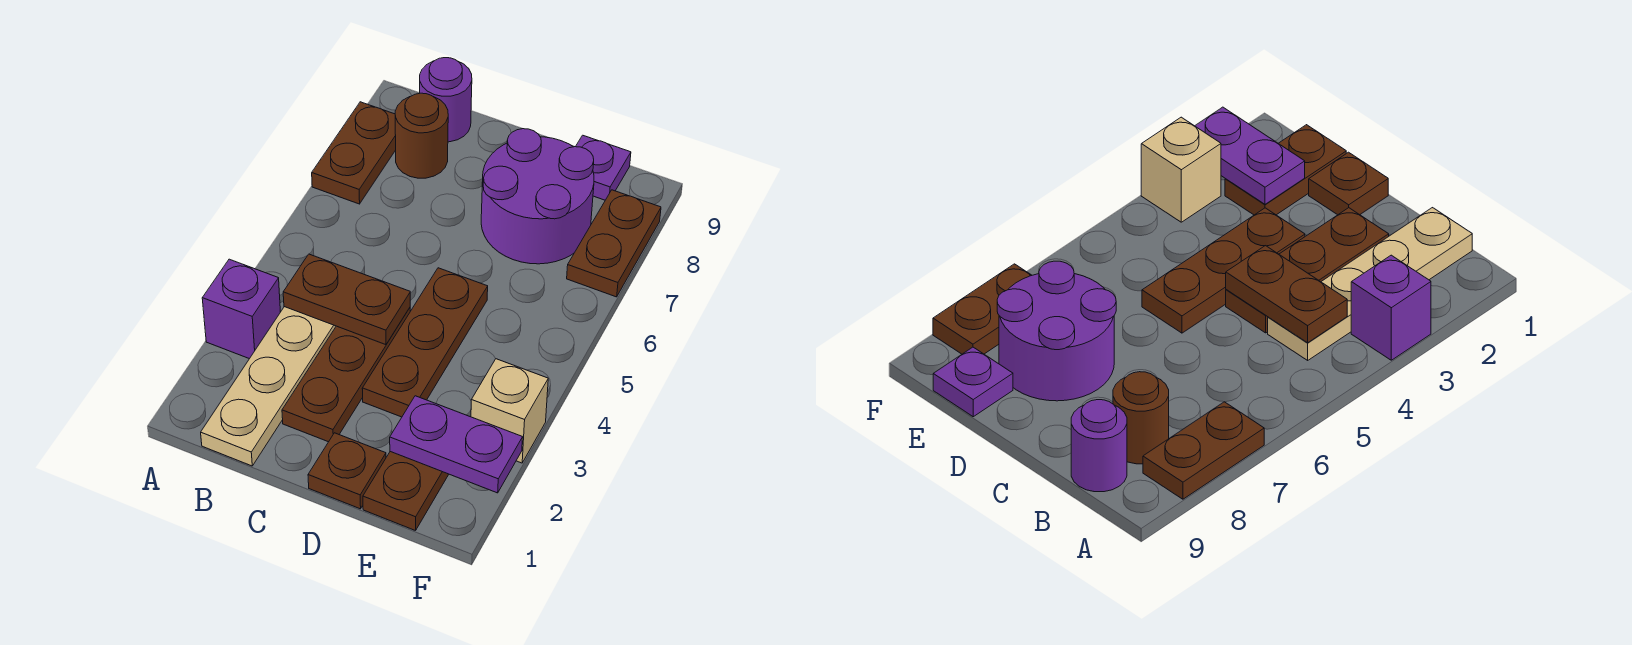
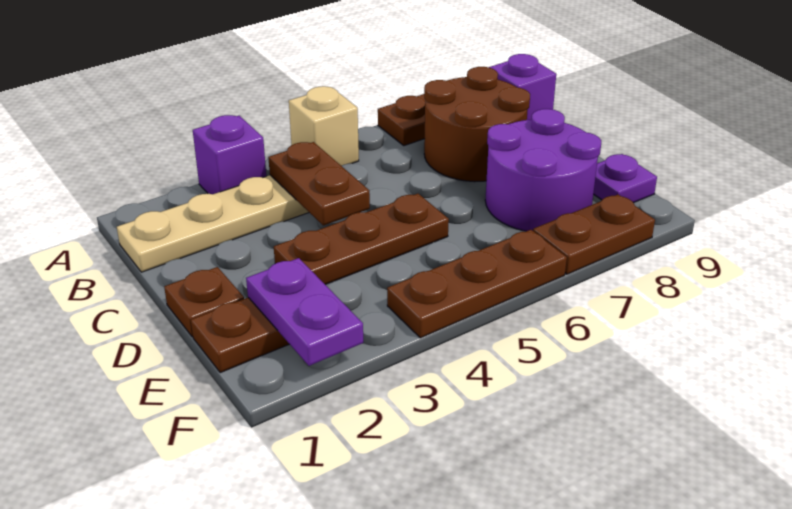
brown round brick B8 level 1 -> brown round brick B7:C8 level 1
purple round brick B9 level 1 -> purple brick B9 level 1
brown plate C2:C4 level 1 -> brown plate F4:F6 level 1
tan brick F3 level 1 -> tan brick A5 level 1

